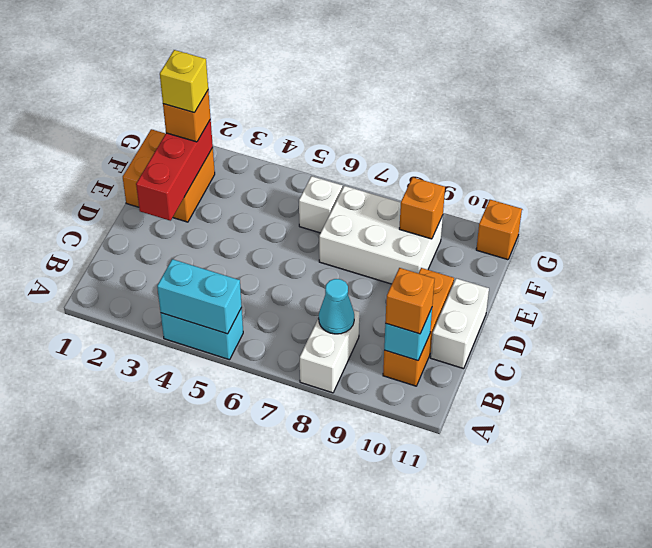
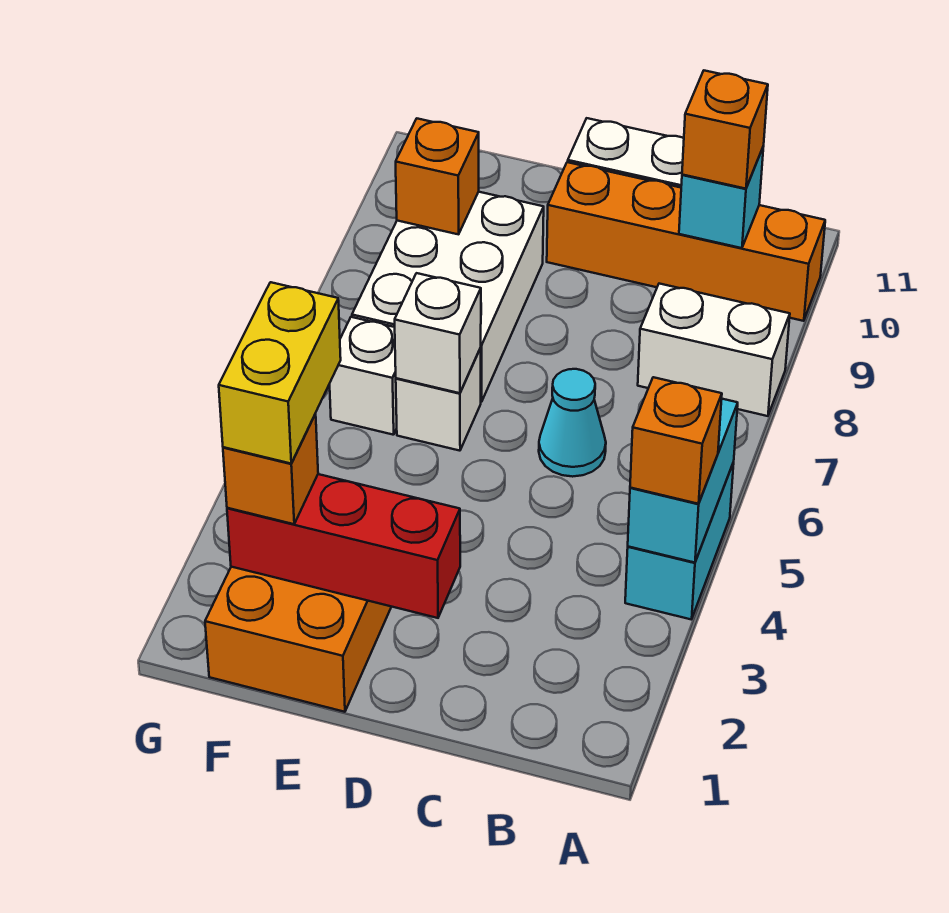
cyan cone B8 level 2 -> cyan cone C6 level 1
orange brick B10:D10 level 1 -> orange brick A10:D10 level 1
none -> white brick E6 level 1
none -> white brick E6 level 2
yellow brick F2 level 4 -> yellow brick F2:F3 level 4
orange brick G11 level 1 -> orange brick A4 level 3

